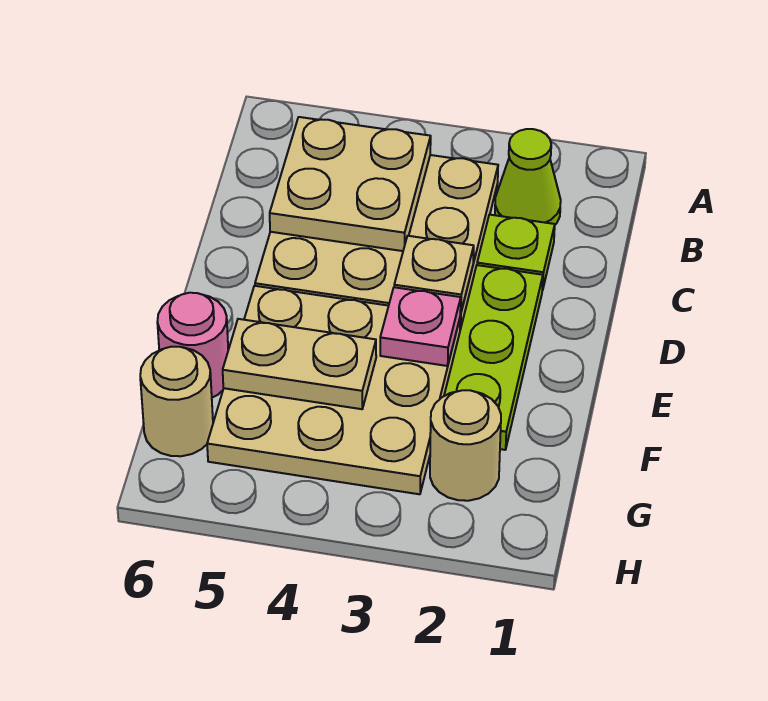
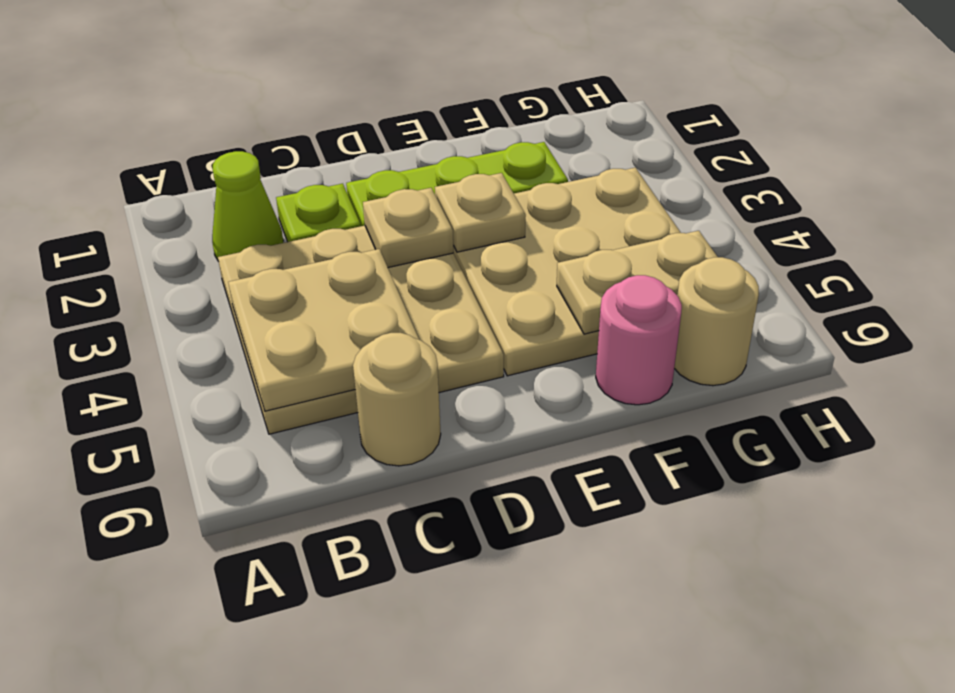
pink plate E3 level 2 -> tan plate E3 level 2
tan plate F4:F5 level 2 -> tan plate F5:G5 level 2
tan round brick G2 level 1 -> tan round brick C6 level 1

